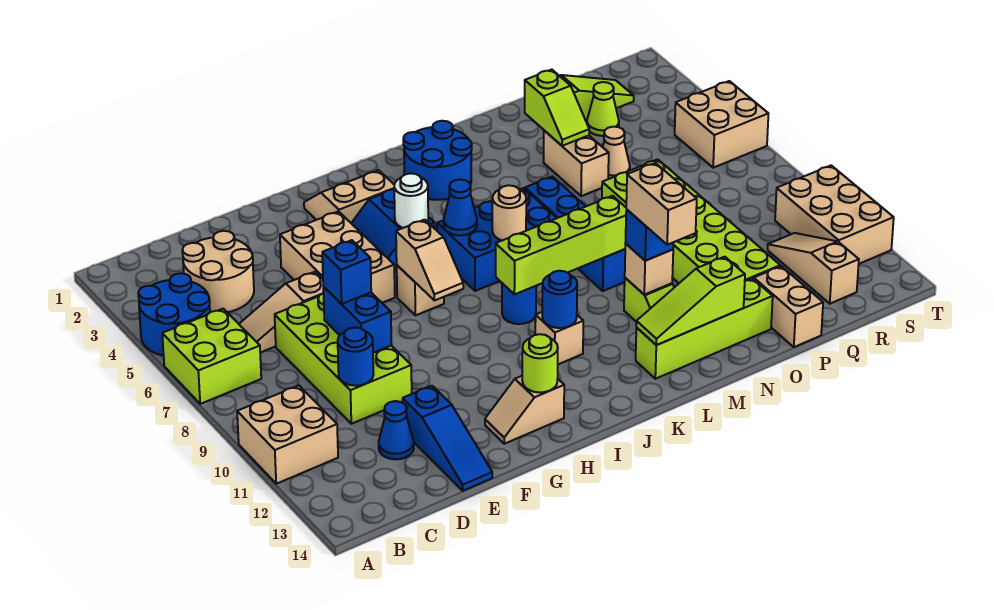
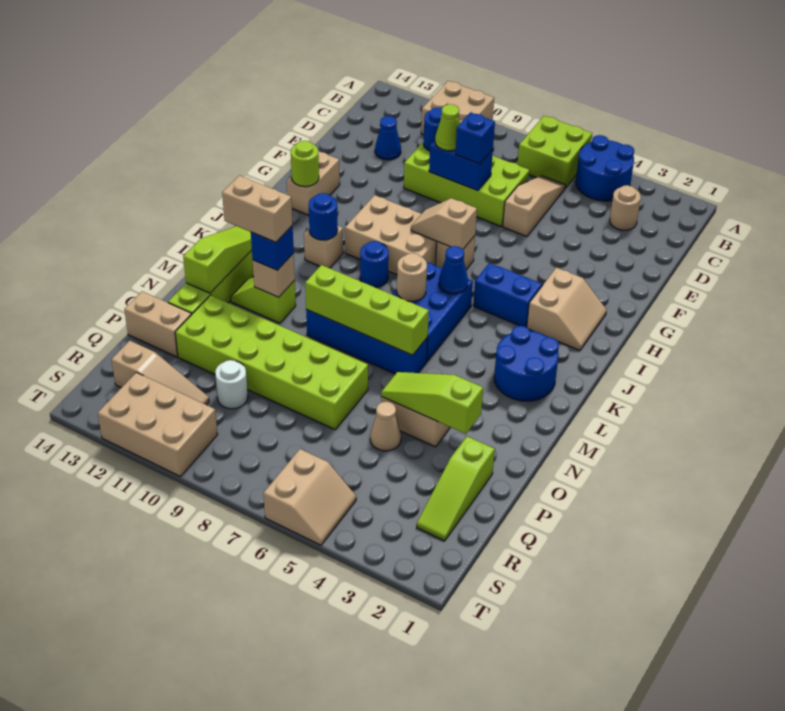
tan round brick C3:D4 level 1 -> tan round brick C3 level 1
blue slope E12:E14 level 1 top 12 -> none
tan brick F4:G6 level 1 -> tan brick H8:I10 level 1
tan slope G13:H13 level 1 top H -> tan brick G13:H13 level 1
white round brick I5 level 2 -> white round brick Q10 level 1
lime brick J9:M9 level 2 -> lime brick M6:M9 level 2
lime slope O3:O4 level 2 top 3 -> lime slope O3:O5 level 2 top 3
lime cone Q3 level 1 -> lime cone E9 level 3
tan brick S5:T6 level 1 -> tan slope S5:T6 level 1 top 6

